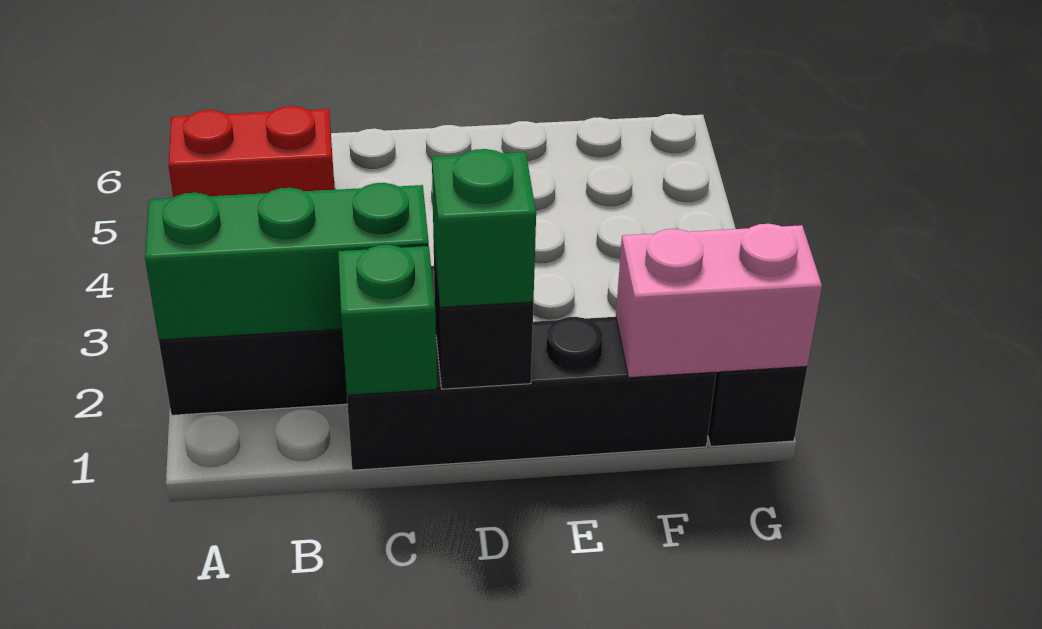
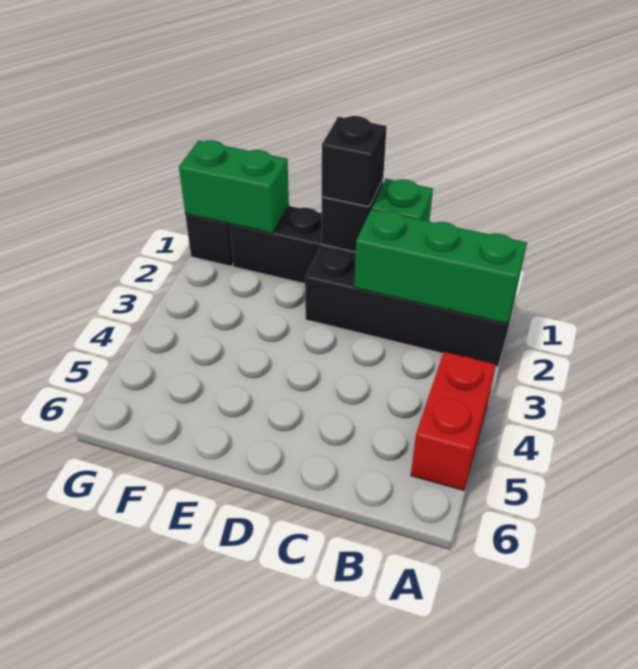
red brick A5:B5 level 1 -> red brick A4:A5 level 1
green brick D1 level 3 -> black brick D1 level 3
pink brick F1:G1 level 2 -> green brick F1:G1 level 2

